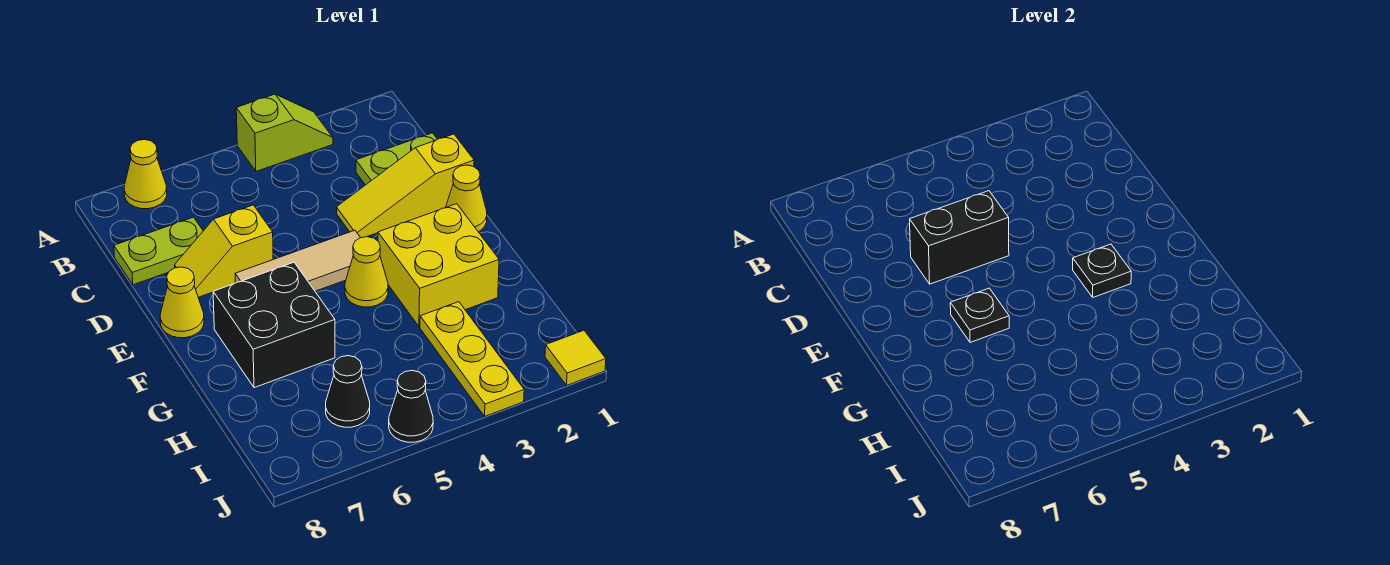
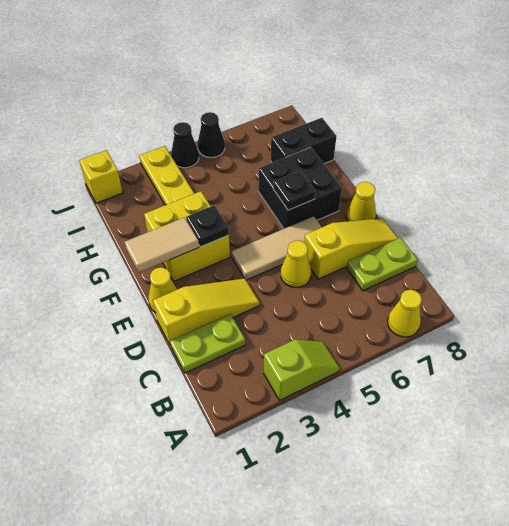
lime slope A3:A4 level 1 top 4 -> lime slope A3:A4 level 1 top 3
black brick D5:D6 level 2 -> black brick H7:H8 level 1
yellow slope D6:D7 level 1 top 6 -> yellow slope D6:D8 level 1 top 6
none -> tan tile F1:F2 level 2
yellow cone F4 level 1 -> yellow cone D5 level 1
black cone I6 level 1 -> black cone J4 level 1
yellow tile J1 level 1 -> yellow brick J1 level 1

